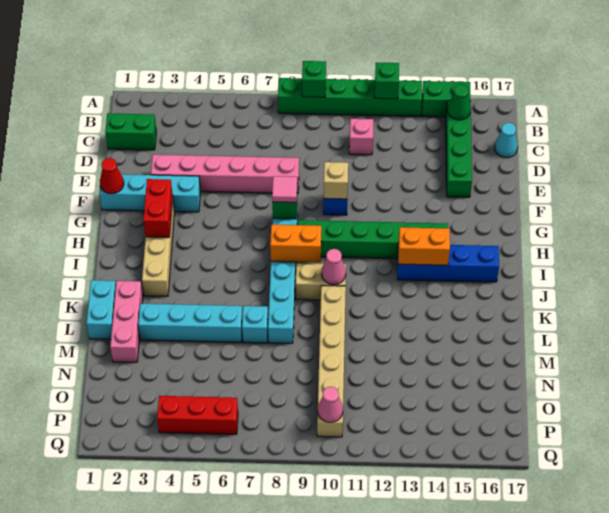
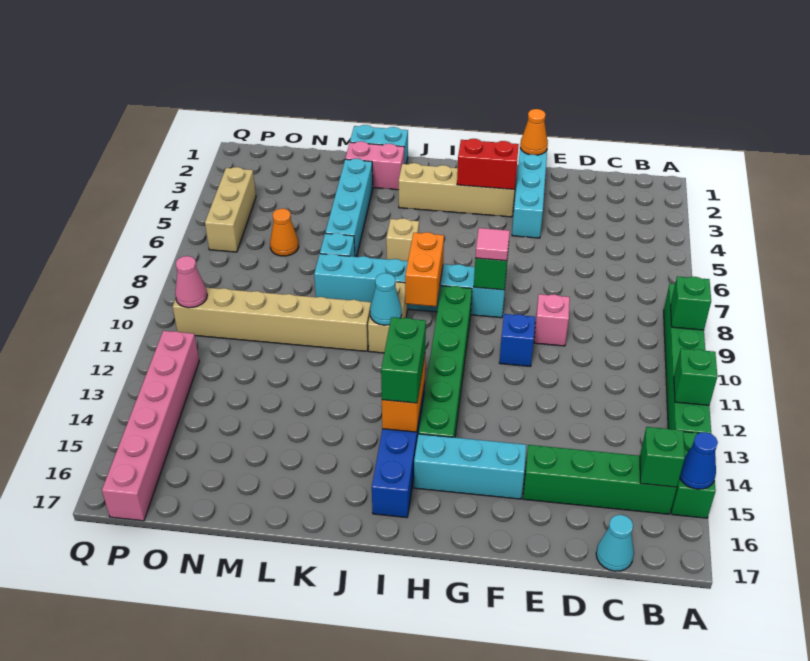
none -> blue cone A15 level 2
green cone B15 level 2 -> green brick B15 level 2
green brick C1:C2 level 1 -> green brick I13:I14 level 3
pink brick C11 level 1 -> pink brick E9 level 1
pink brick E3:E8 level 1 -> pink brick P12:P17 level 1
red cone F1 level 2 -> orange cone F1 level 2
tan brick F10 level 2 -> tan brick J6 level 1
none -> cyan brick F15:H15 level 1
pink cone J10 level 2 -> cyan cone J10 level 2
pink brick K2:M2 level 1 -> pink brick K2:L2 level 1
none -> orange cone N6 level 1
red brick P4:P6 level 1 -> tan brick P4:P6 level 1

